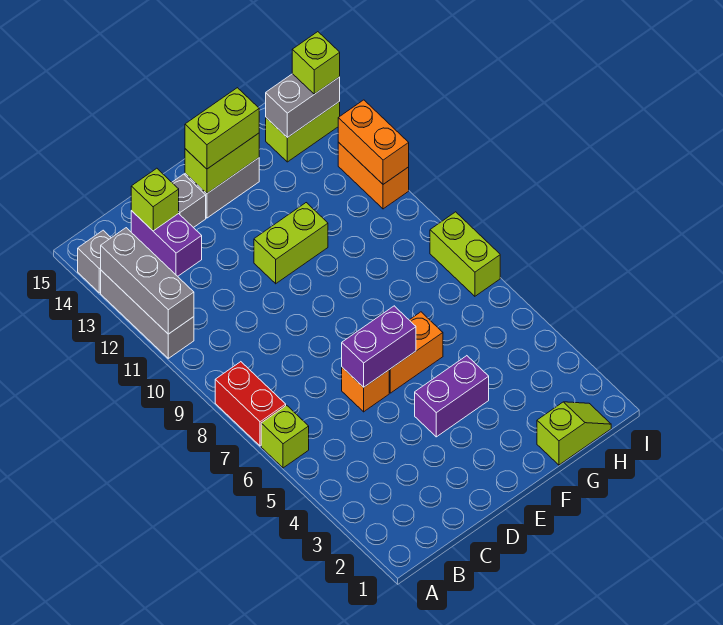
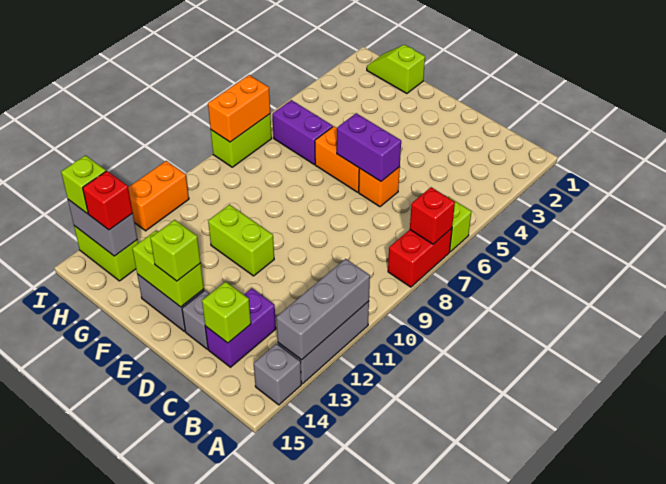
none -> red brick A7 level 2
purple brick E4:F4 level 1 -> purple brick G6:H6 level 1
lime brick E14:F14 level 3 -> lime brick E14 level 3
none -> red brick H14 level 3
orange brick I11:I12 level 2 -> orange brick I7:I8 level 2

